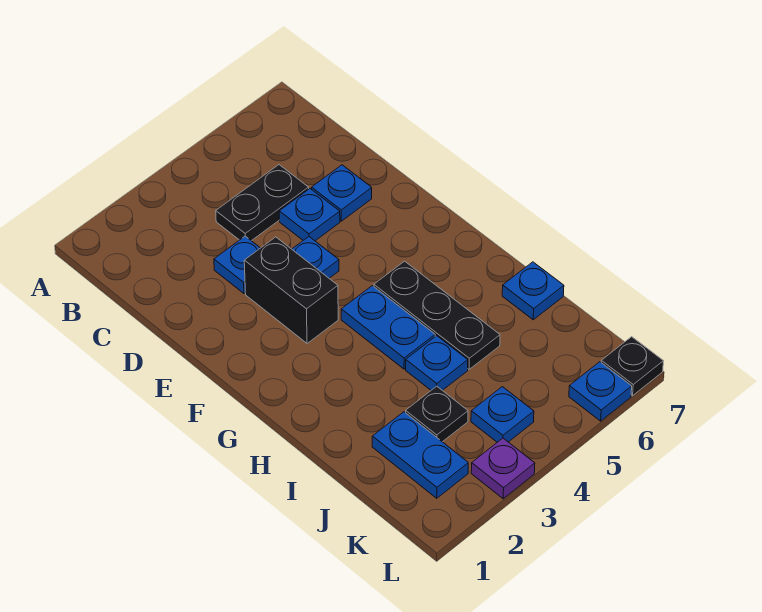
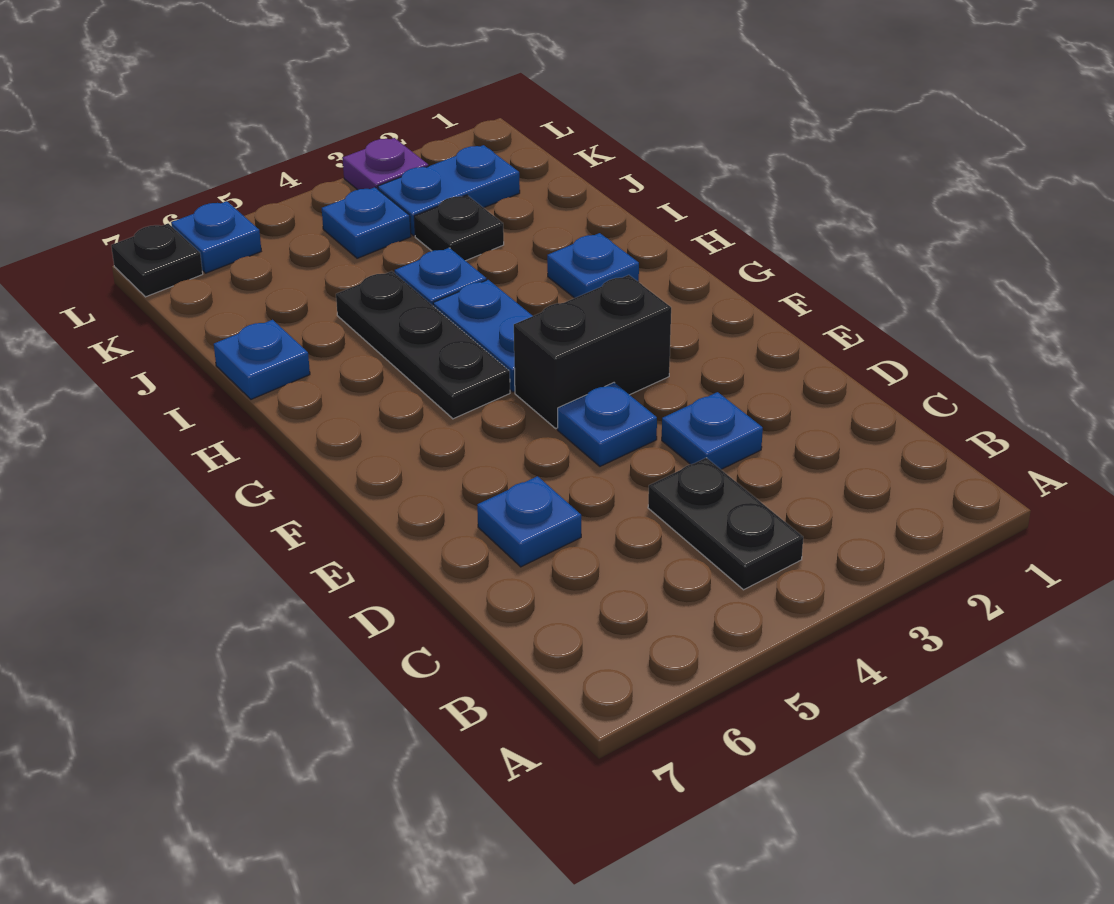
black plate C4:C5 level 1 -> black plate B4:C4 level 1
blue plate D5 level 1 -> blue plate H2 level 1
black brick E3:F3 level 1 -> black brick F3:F4 level 1
blue plate J2:K2 level 1 -> blue plate K2:K3 level 1

